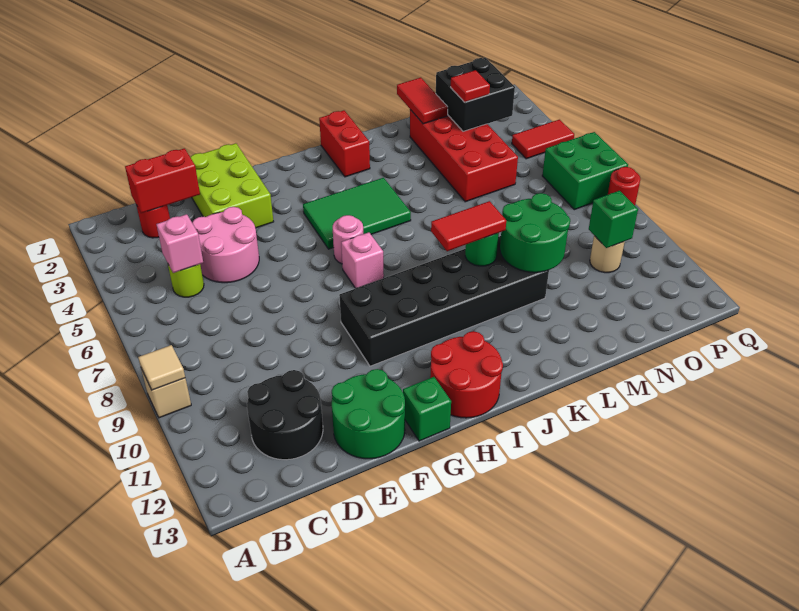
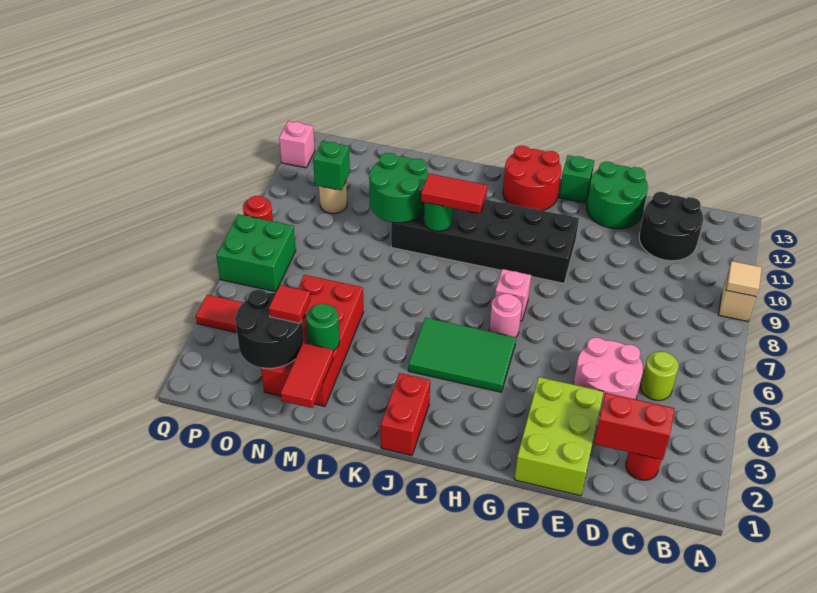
pink brick C5 level 2 -> pink brick Q12 level 1
none -> green round brick M3 level 2
black brick N2:O3 level 2 -> black round brick N2:O3 level 2

